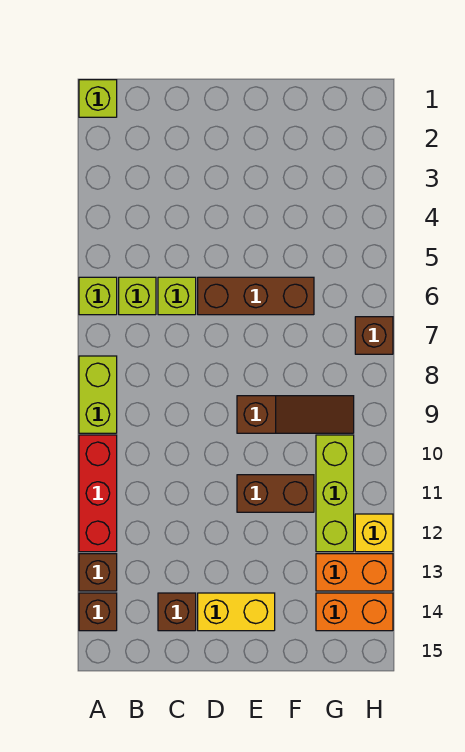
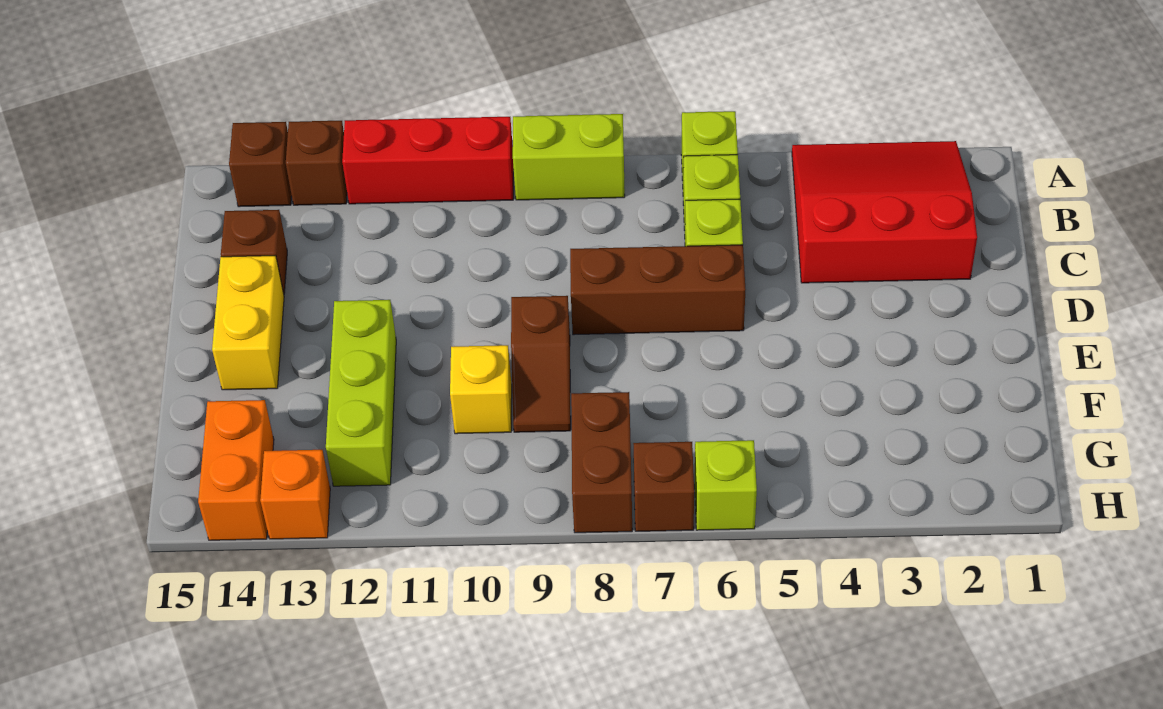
lime brick A1 level 1 -> lime brick H6 level 1
none -> red slope A2:C4 level 1 top C
brown brick D6:F6 level 1 -> brown brick D6:D8 level 1
brown slope E9:G9 level 1 top E -> brown slope E9:F9 level 1 top E
brown brick E11:F11 level 1 -> brown brick G8:H8 level 1
lime brick G10:G12 level 1 -> lime brick E12:G12 level 1
orange brick G13:H13 level 1 -> orange brick H13 level 1
yellow brick H12 level 1 -> yellow brick F10 level 1

